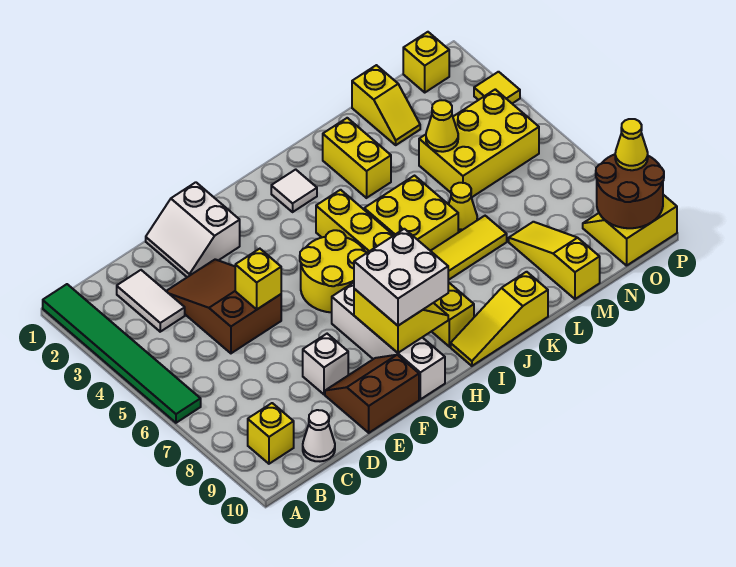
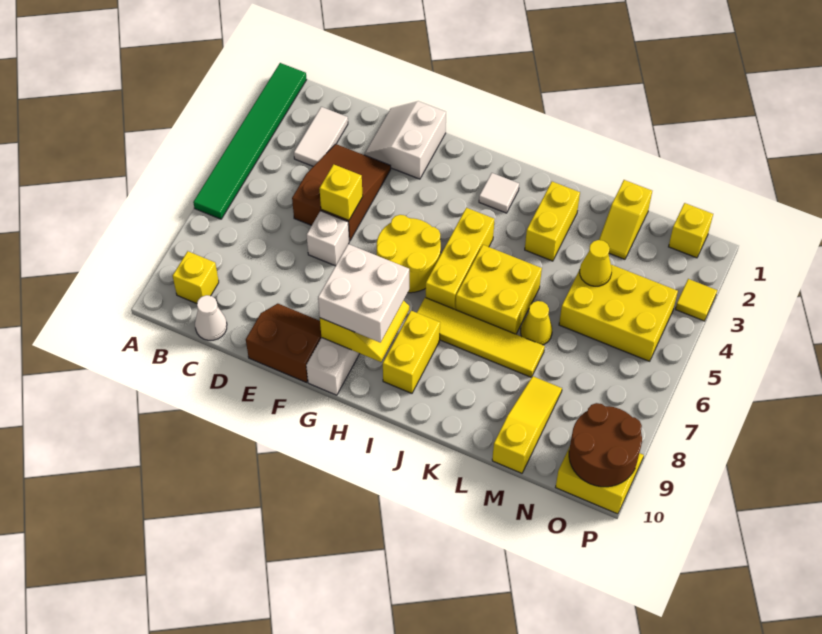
white brick E8 level 1 -> white brick E6 level 1
yellow slope I10:K10 level 1 top K -> none
yellow cone P9 level 3 -> none

